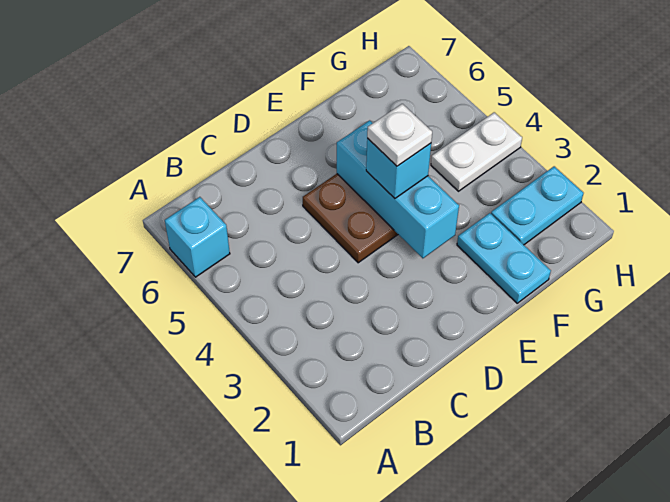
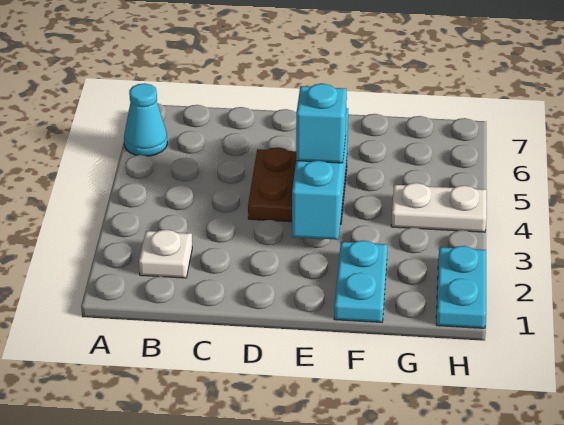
cyan brick A6 level 1 -> cyan cone A6 level 1
white plate E4 level 4 -> white plate B2 level 1
cyan plate G2:H2 level 1 -> cyan plate H1:H2 level 1

